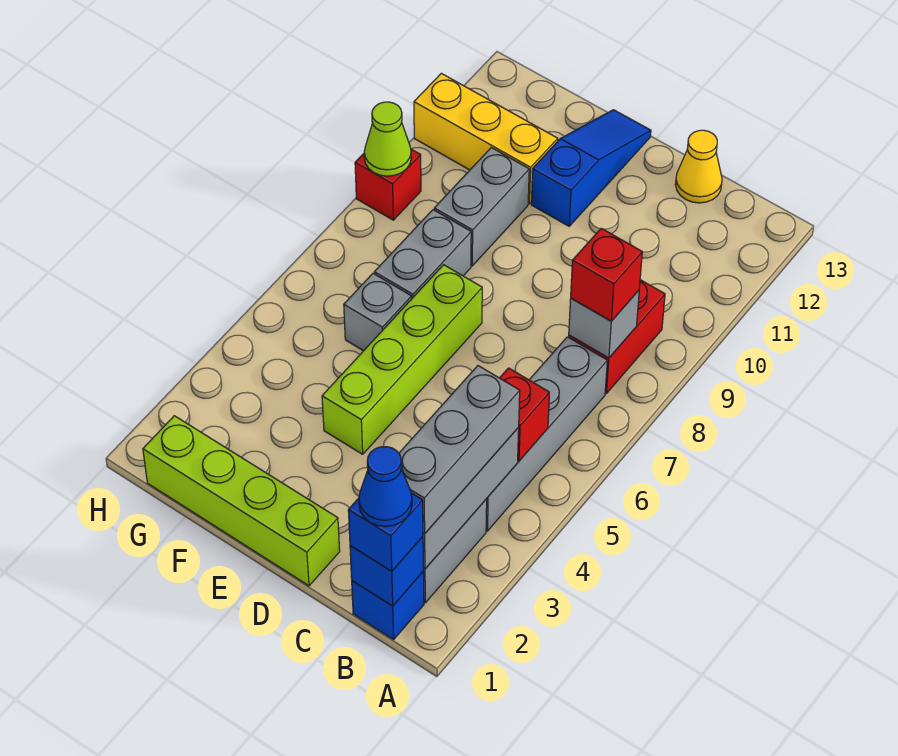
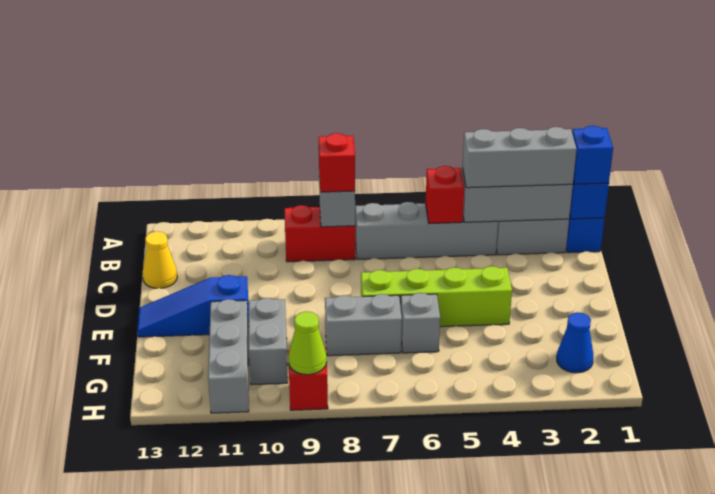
blue cone B1 level 4 -> blue cone G2 level 1
lime brick D1:G1 level 1 -> none
grey brick F9:F10 level 1 -> grey brick F10:G10 level 1
yellow brick F11:H11 level 1 -> grey brick F11:H11 level 1

